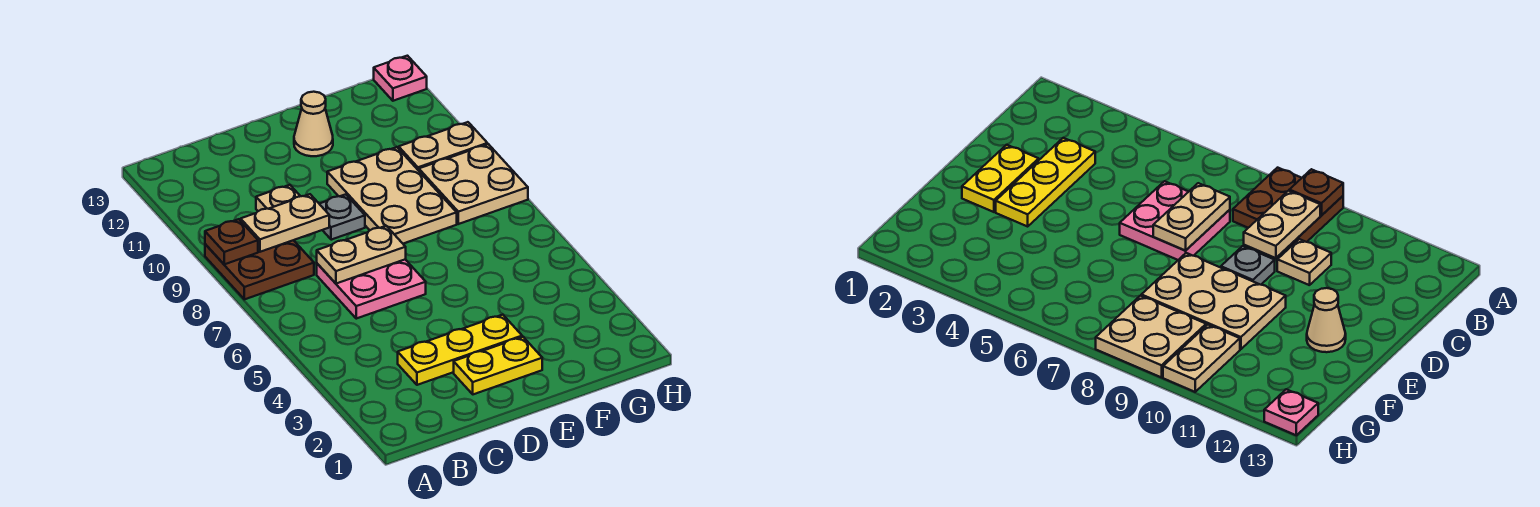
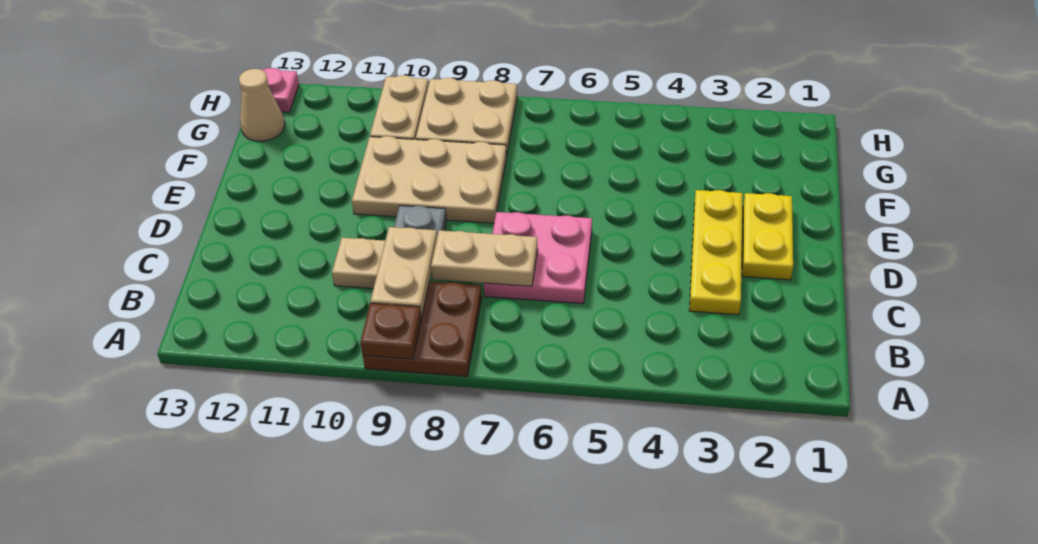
tan plate C7:D7 level 2 -> tan plate C7:C8 level 2
tan cone E12 level 1 -> tan cone G13 level 1

